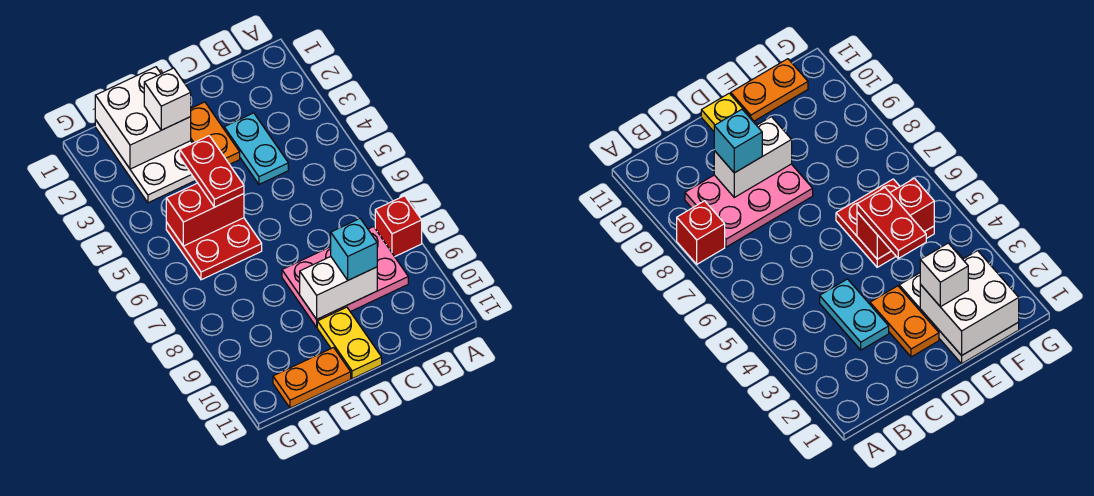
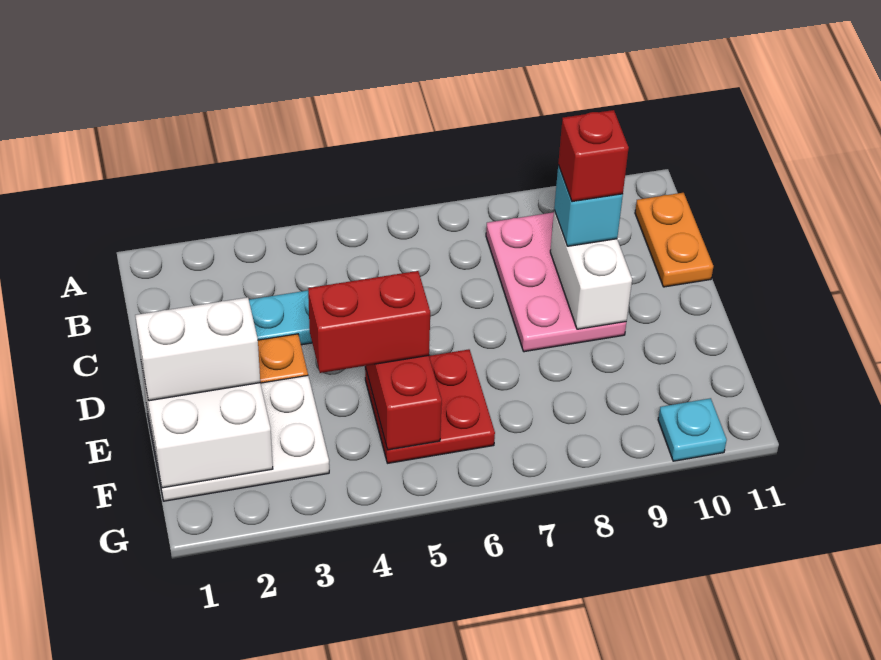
red brick A8 level 1 -> red brick C9 level 4
yellow plate D10:D11 level 1 -> none
white brick E2 level 3 -> white brick E1:E2 level 3
red plate E4:E5 level 3 -> red brick E4:E5 level 3
orange plate E11:F11 level 1 -> orange plate B11:C11 level 1
none -> cyan plate G10 level 1

